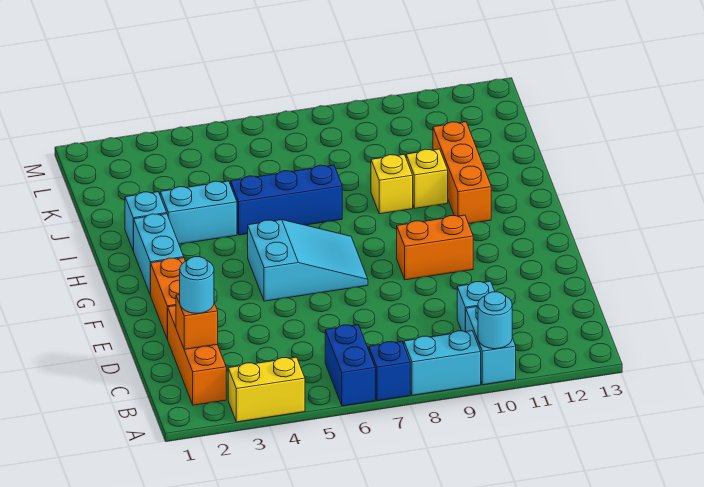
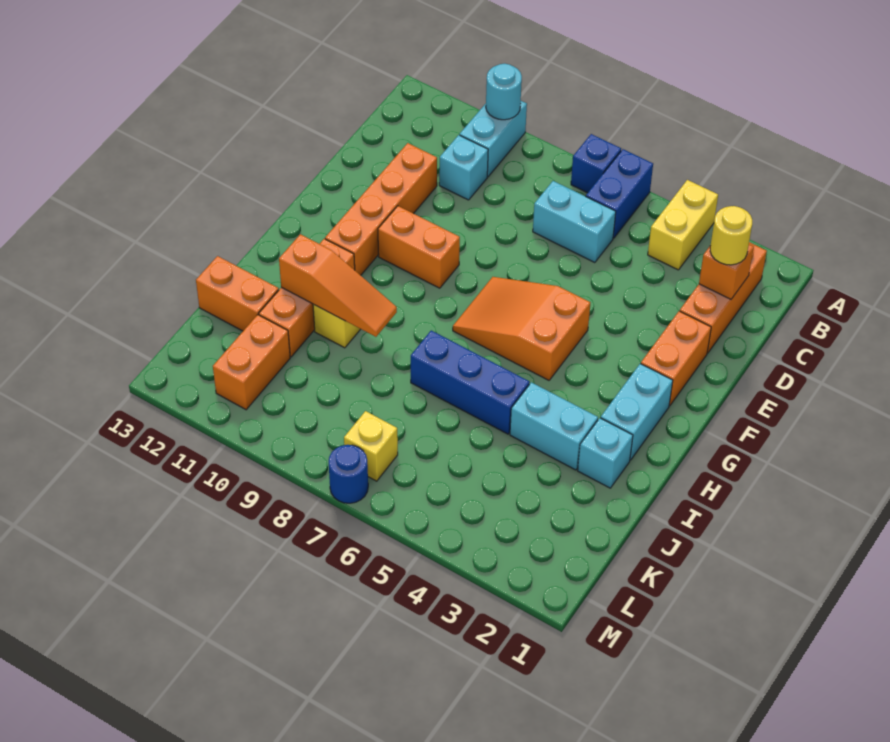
yellow brick A3:A4 level 1 -> yellow brick A4:B4 level 1
cyan brick A8:A9 level 1 -> cyan brick C6:C7 level 1
cyan round brick C2 level 3 -> yellow round brick C2 level 3
none -> orange brick D11:G11 level 1
cyan slope F5:G7 level 1 top 5 -> orange slope F5:G7 level 1 top 5
yellow brick I9 level 1 -> yellow brick L7 level 1
none -> orange slope I9:I11 level 2 top 11
none -> orange brick J12:J13 level 1
none -> orange brick K11:L11 level 1
none -> blue round brick M7 level 1

